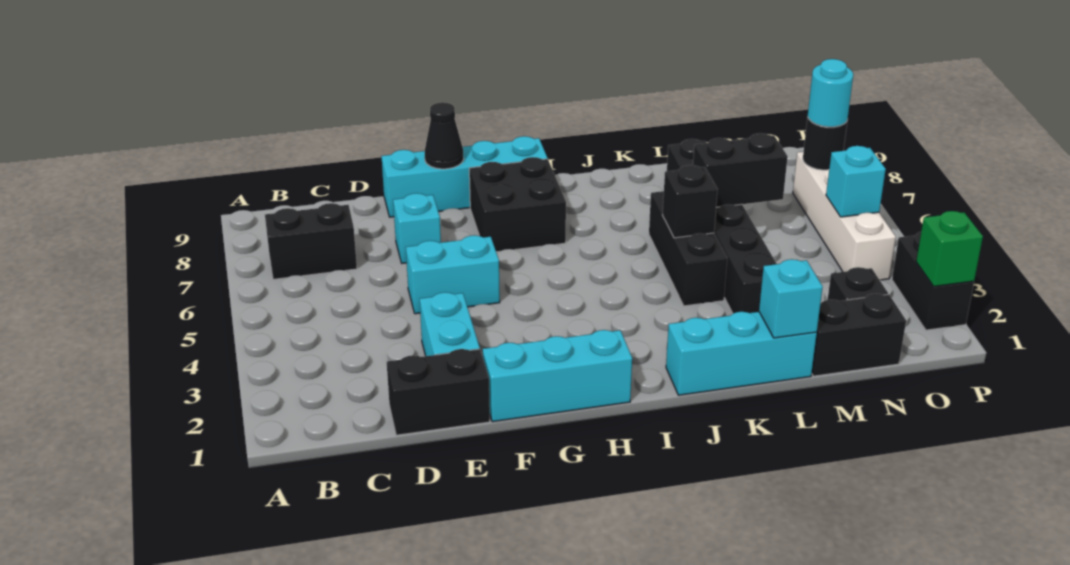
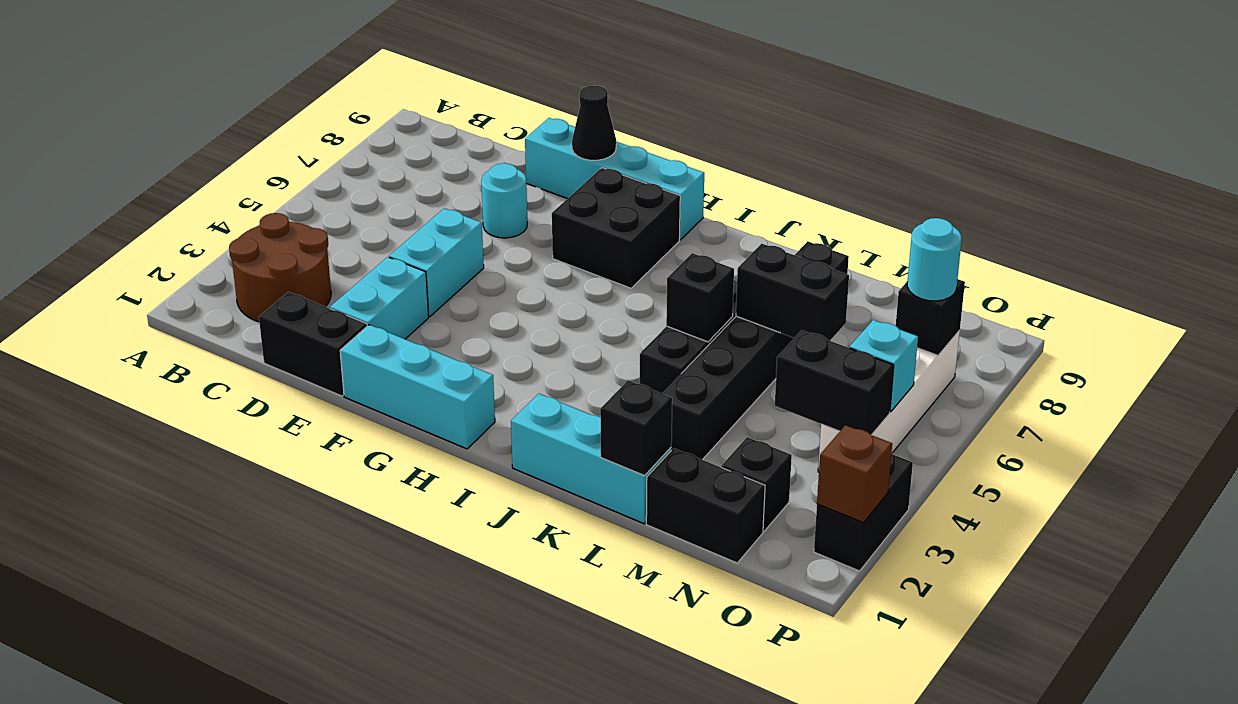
none -> brown round brick B2:C3 level 1
black brick B7:C7 level 1 -> black brick N4:O4 level 2
cyan brick E5:F5 level 1 -> cyan brick E4:E5 level 1
cyan brick E7 level 1 -> cyan round brick E7 level 1
cyan brick L1 level 2 -> black brick L1 level 2
black round brick O7 level 2 -> black brick O7 level 2
green brick P2 level 2 -> brown brick P2 level 2

